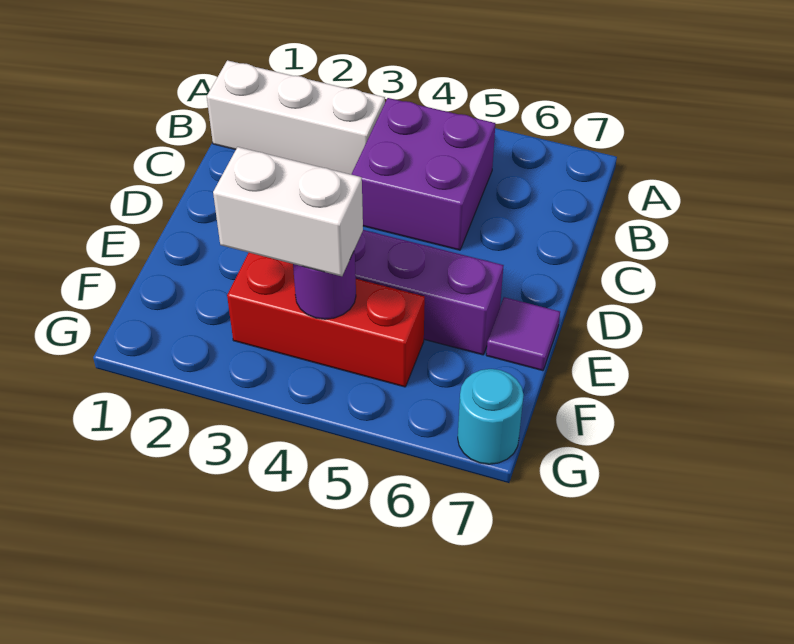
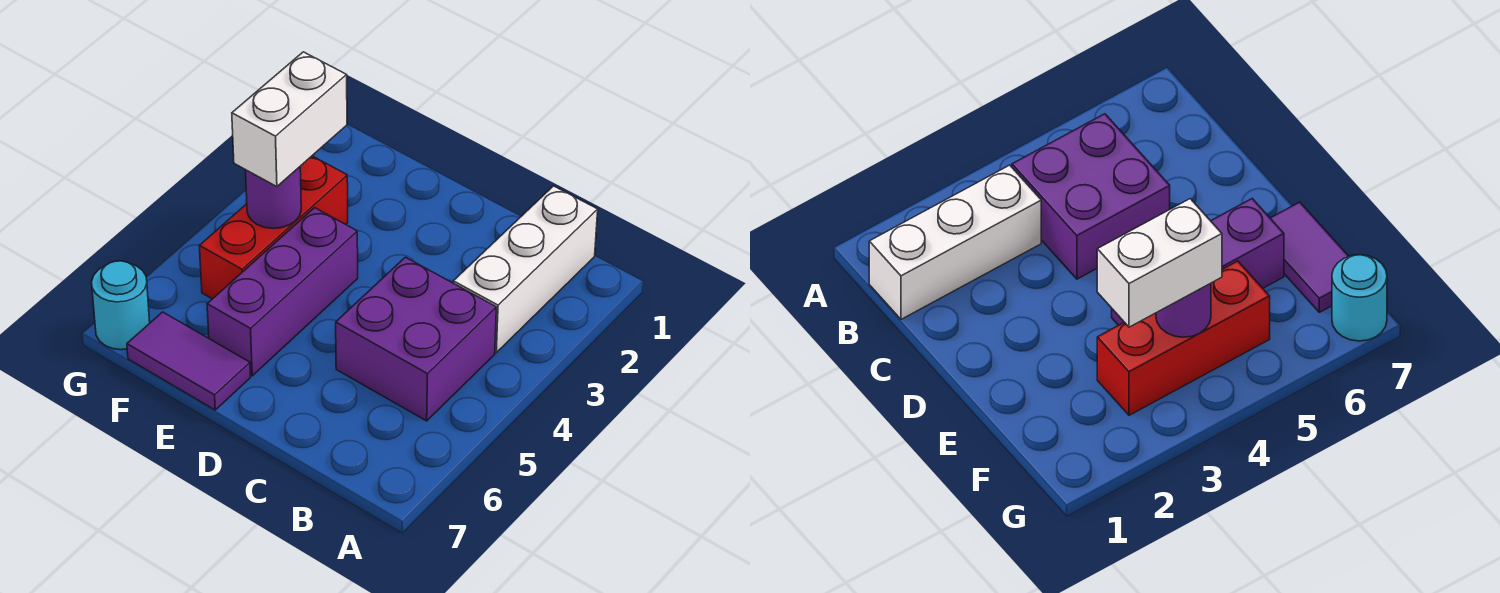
purple tile E7 level 1 -> purple tile E7:F7 level 1

